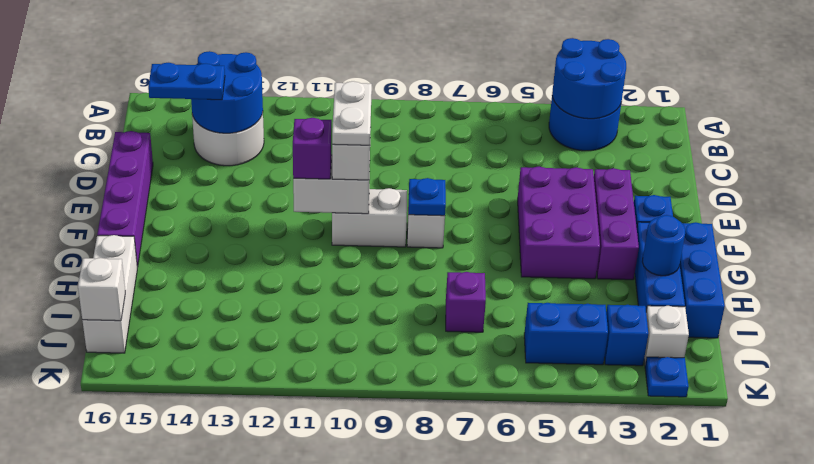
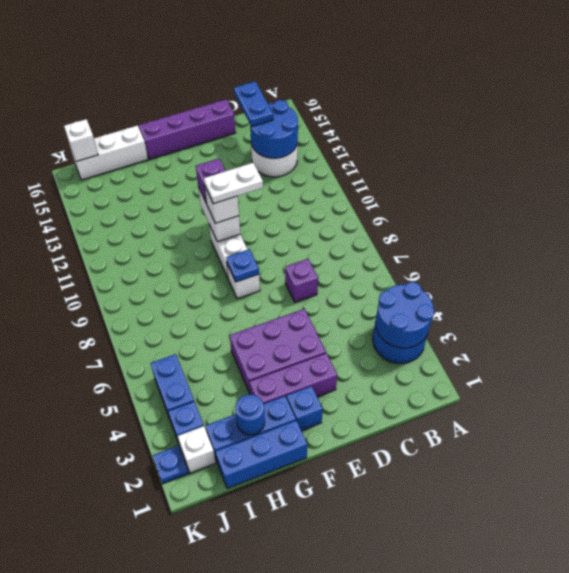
purple brick I7 level 1 -> purple brick D7 level 1

